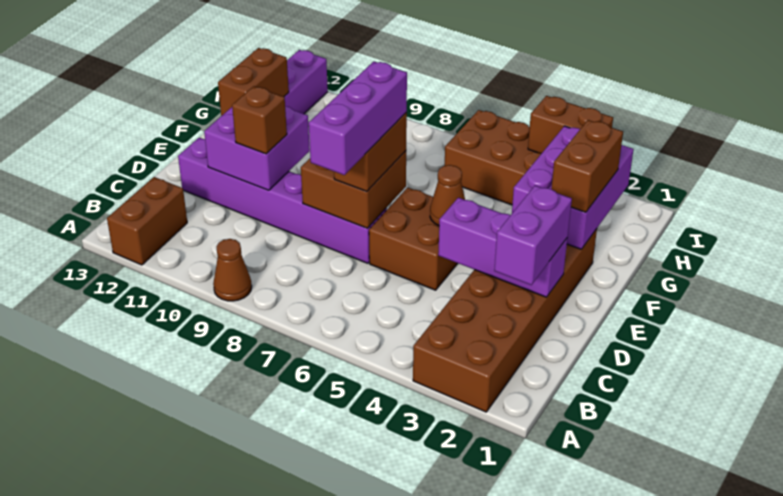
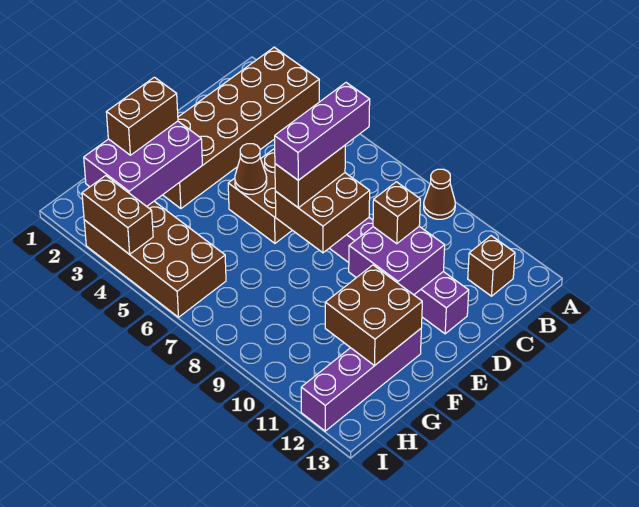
brown brick A12:B12 level 1 -> brown brick B12 level 1
purple brick C2:D2 level 3 -> none
purple brick D2:D4 level 2 -> none
brown brick F12:G12 level 2 -> brown brick F11:G12 level 2

